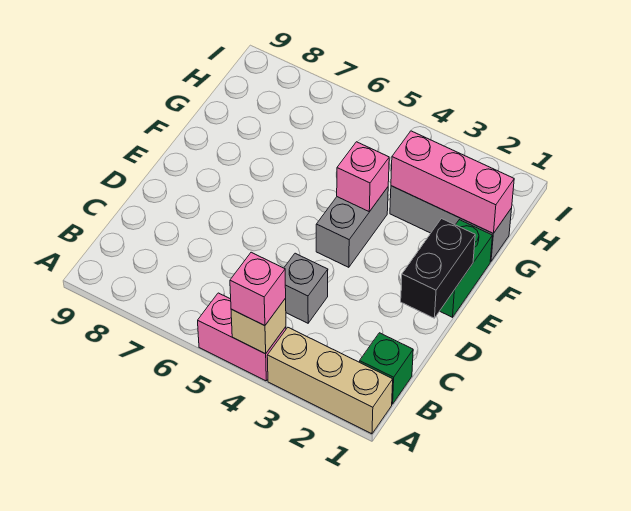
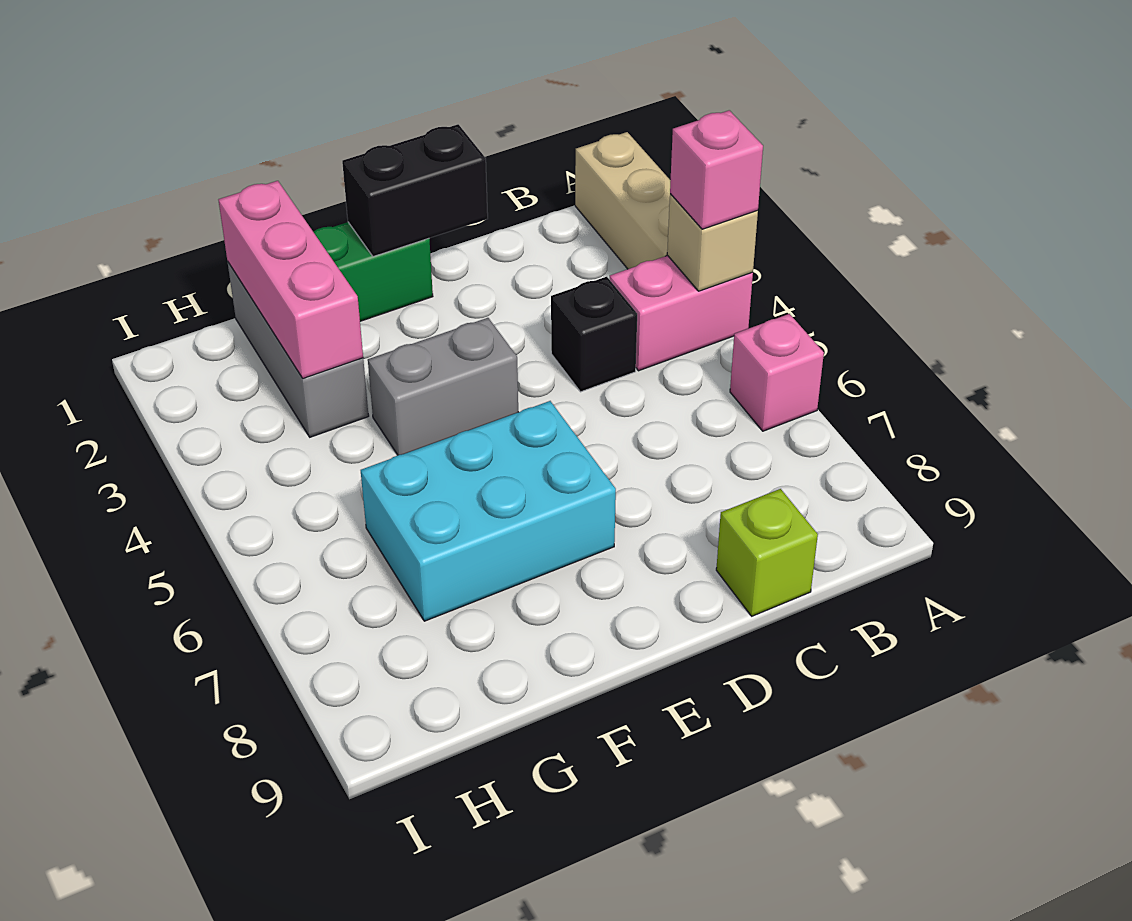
pink brick A4:A5 level 1 -> pink brick A4:B4 level 1
green brick B1 level 1 -> none
grey brick C4 level 1 -> black brick C4 level 1
none -> lime brick C9 level 1
none -> cyan brick E6:G7 level 1
pink brick F4 level 2 -> pink brick A6 level 1

